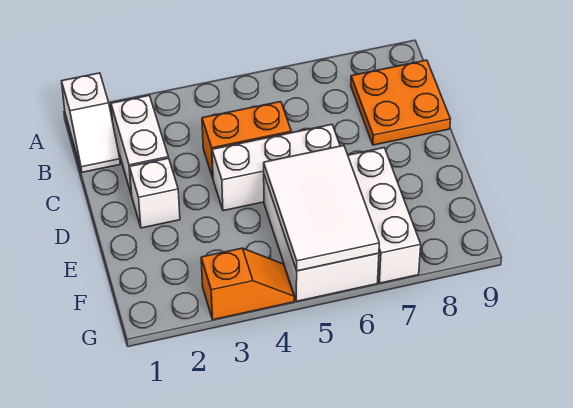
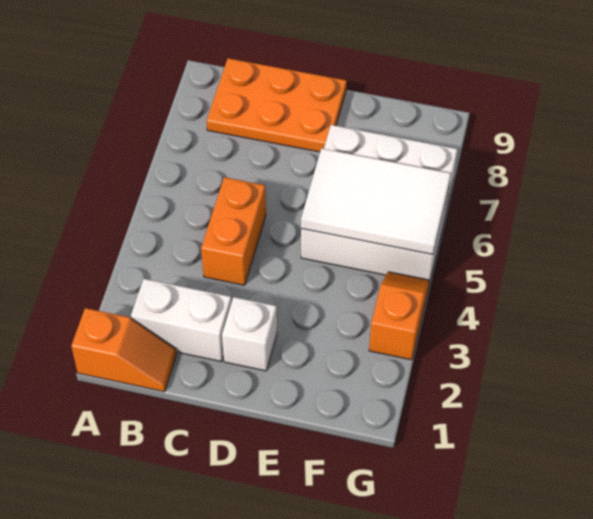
white slope A1:B1 level 1 top A -> orange slope A1:B1 level 1 top A
orange plate B8:C9 level 1 -> orange plate B8:D9 level 1
white brick D4:D6 level 1 -> none

